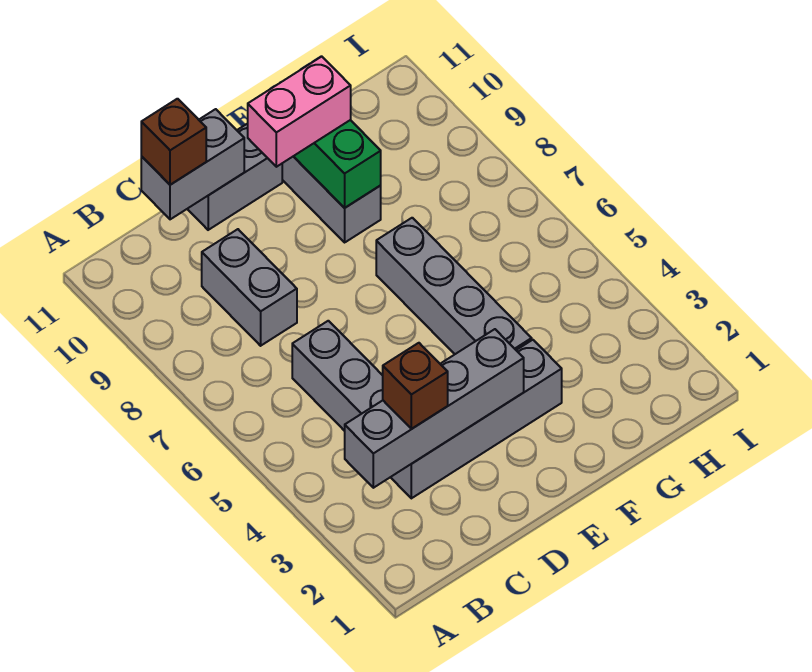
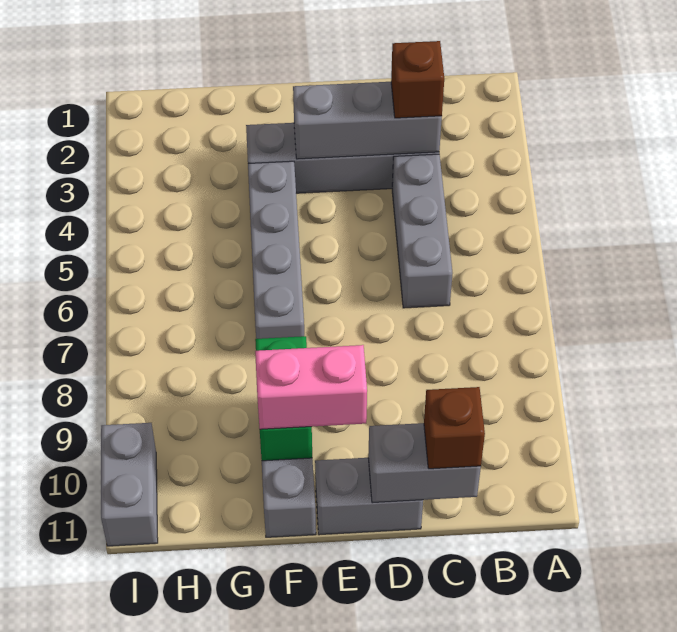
grey brick B3:E3 level 2 -> grey brick C3:E3 level 2
grey brick C8:C9 level 1 -> grey brick I10:I11 level 1

